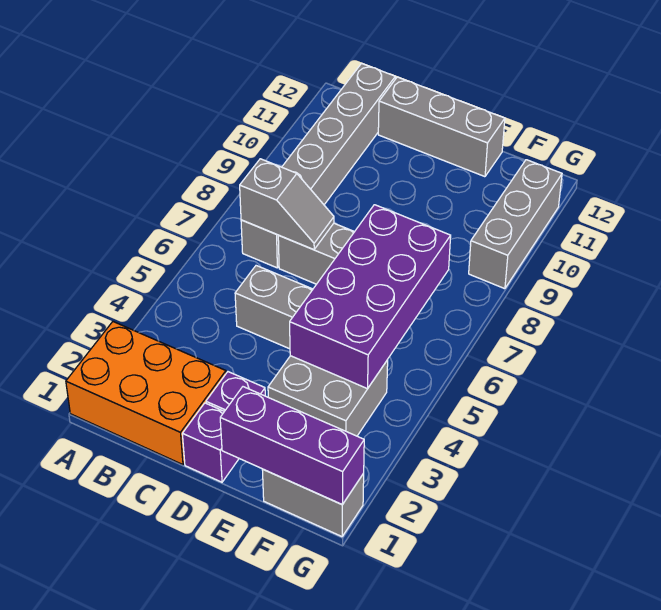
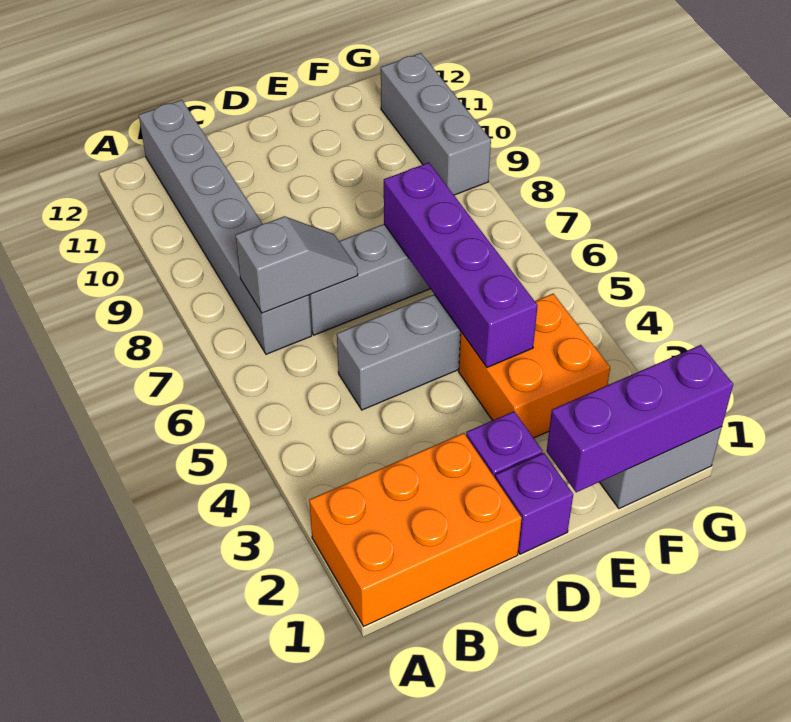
grey brick C12:E12 level 1 -> none
grey brick E3:F4 level 1 -> orange brick E3:F4 level 1
purple brick E4:F7 level 2 -> purple brick E4:E7 level 2

